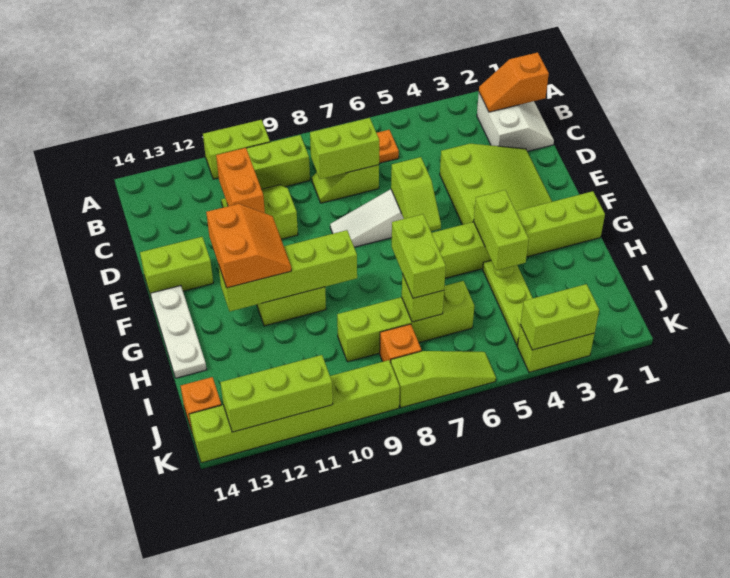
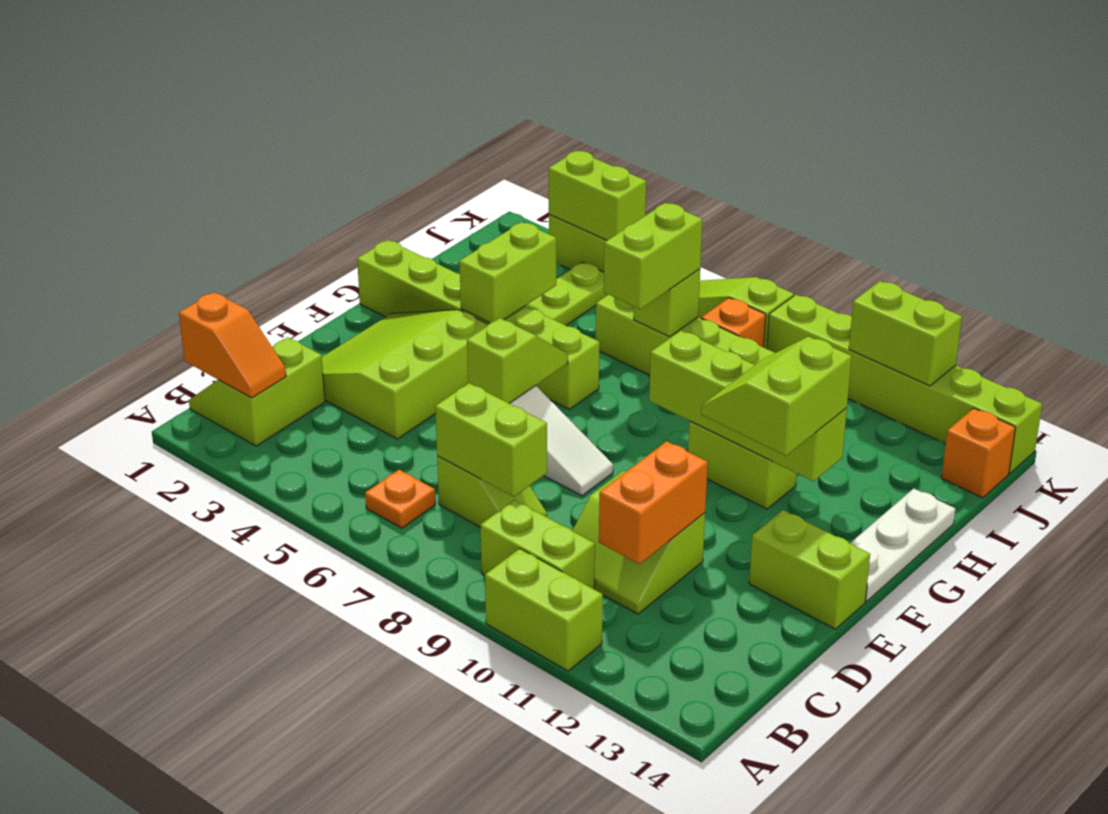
white slope B1:C2 level 1 top 2 -> lime slope B1:C2 level 1 top 2
orange slope F11:G12 level 3 top 12 -> lime slope F11:G12 level 3 top 12
lime brick K11:K13 level 2 -> lime brick K11:K12 level 2

